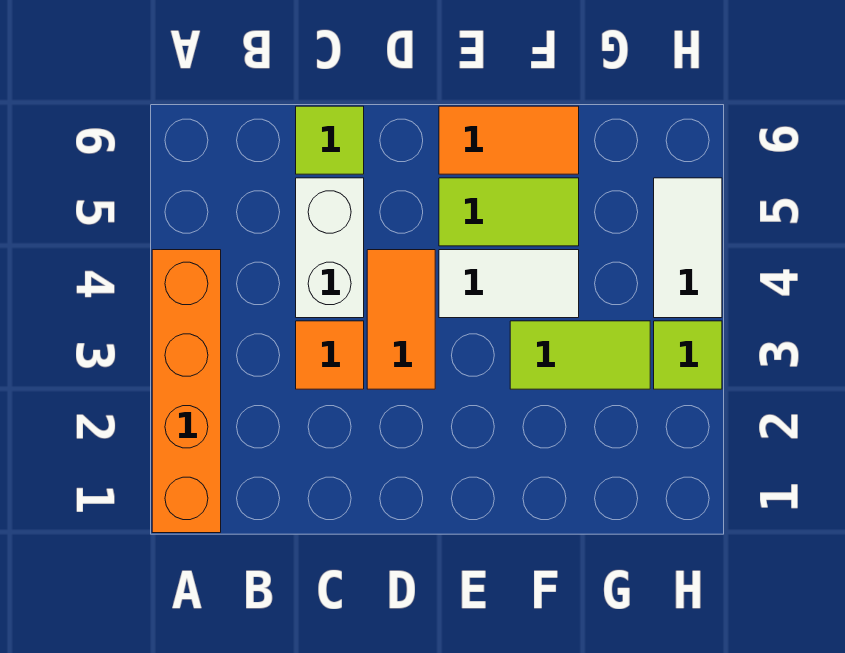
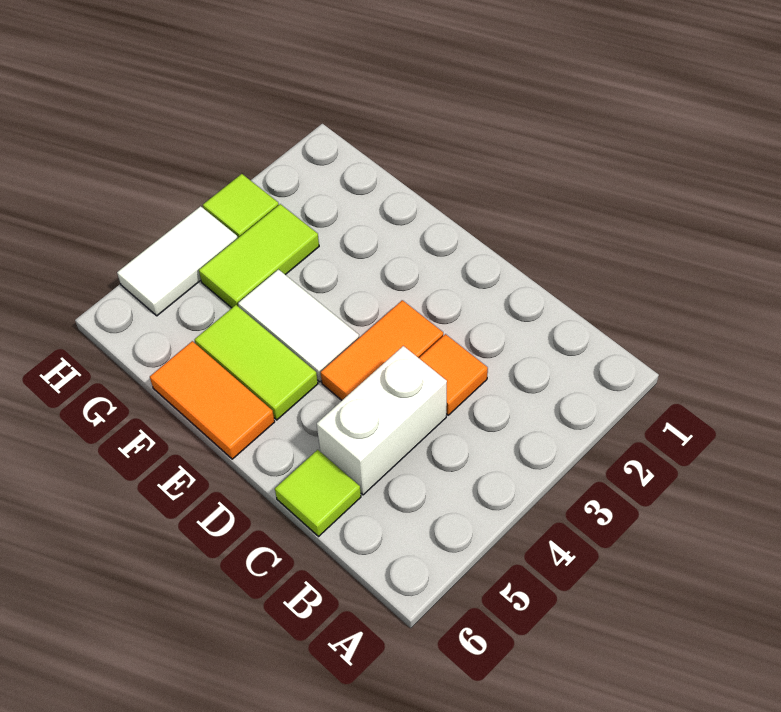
orange brick A1:A4 level 1 -> none
lime tile F3:G3 level 1 -> lime tile G3:G4 level 1

